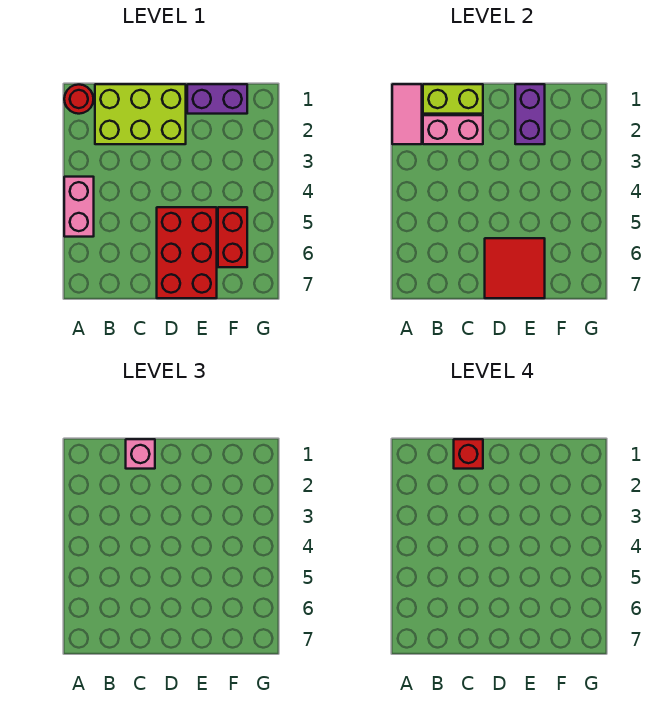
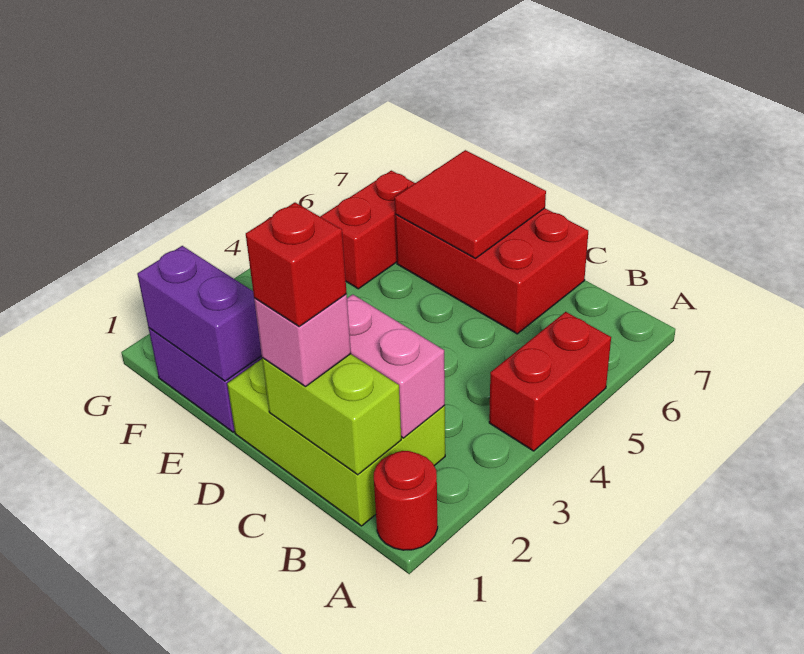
pink tile A1:A2 level 2 -> none
pink brick A4:A5 level 1 -> red brick A4:A5 level 1
red brick D5:E7 level 1 -> red brick C6:E7 level 1
purple brick E1:E2 level 2 -> purple brick E1:F1 level 2

